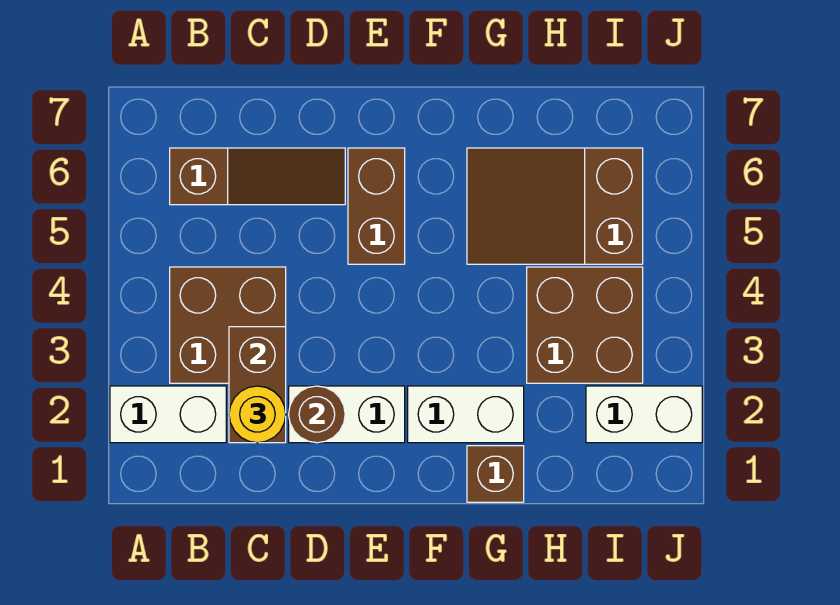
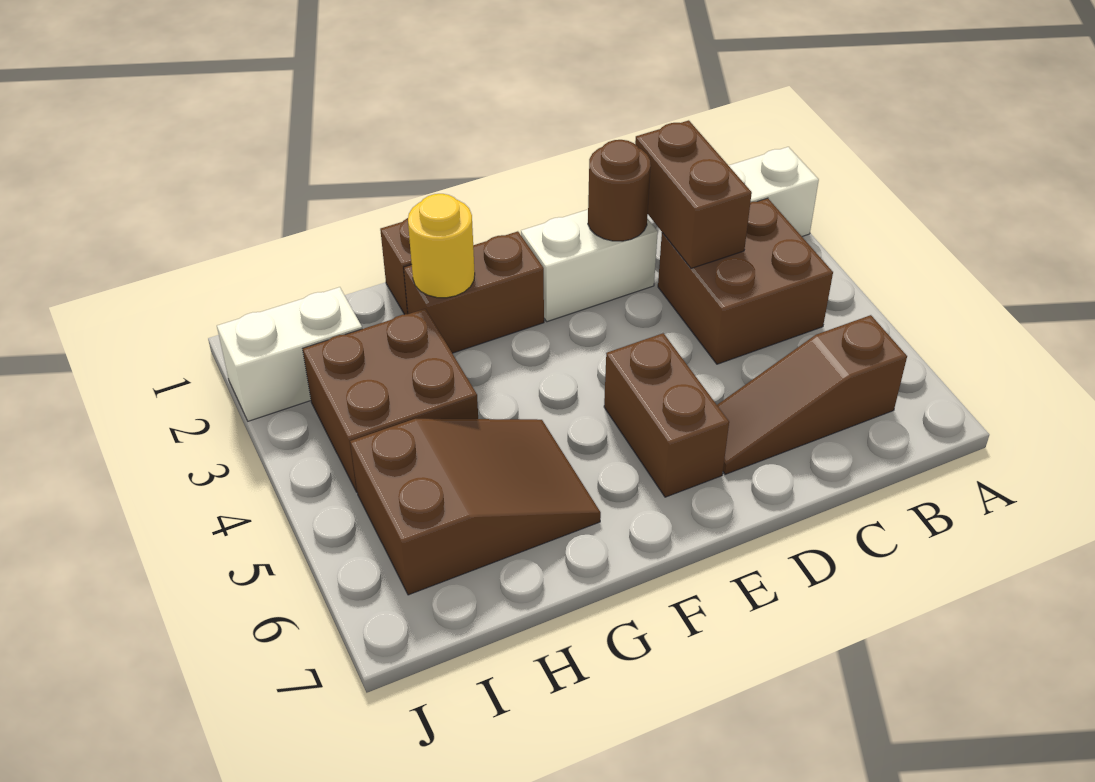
yellow round brick C2 level 3 -> yellow round brick G2 level 2
white brick F2:G2 level 1 -> brown brick F2:G2 level 1

